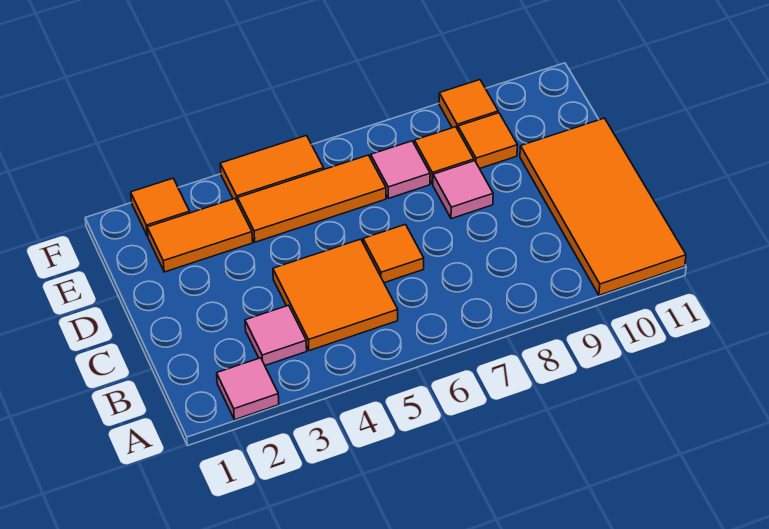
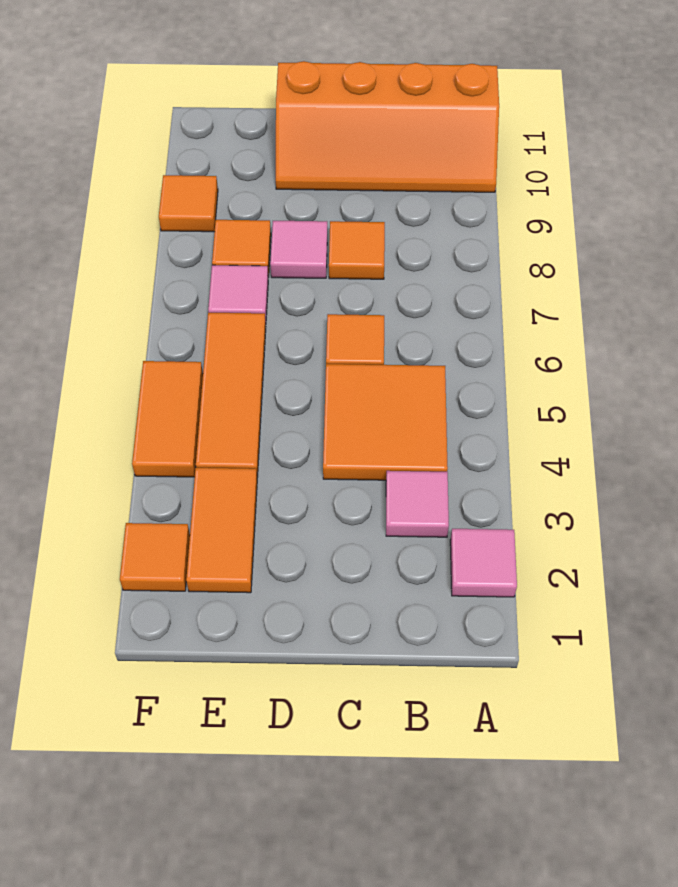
orange tile A10:D11 level 1 -> orange slope A10:D11 level 1 top 11
orange tile E9 level 1 -> orange tile C8 level 1

